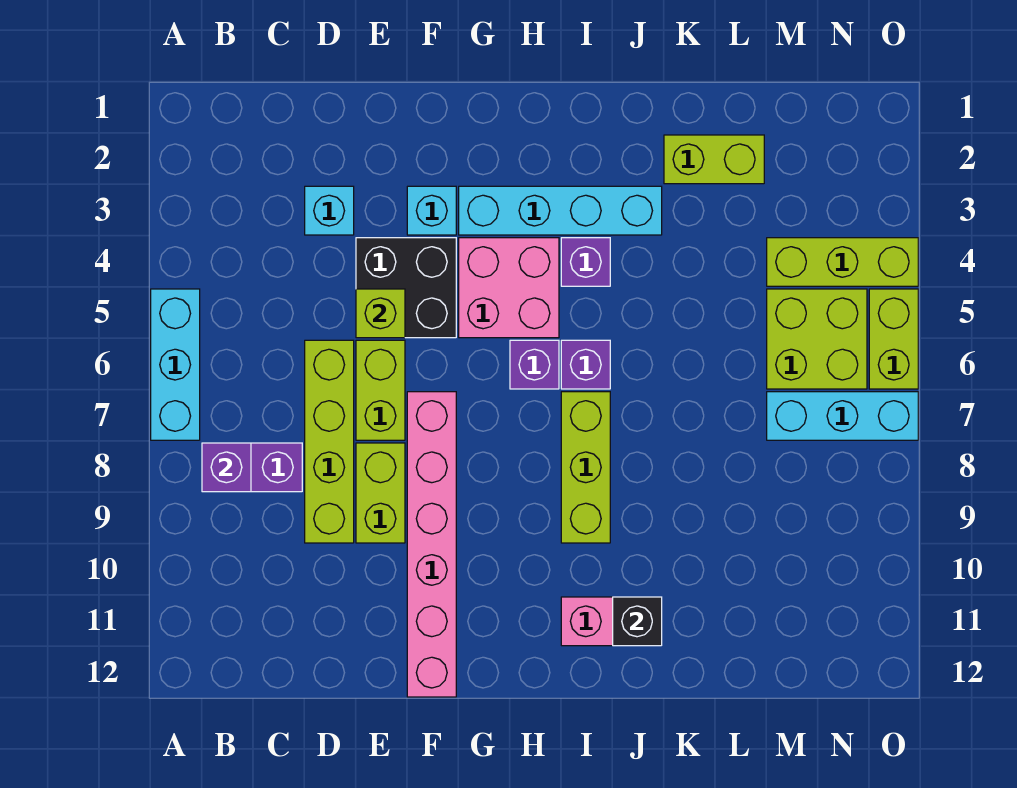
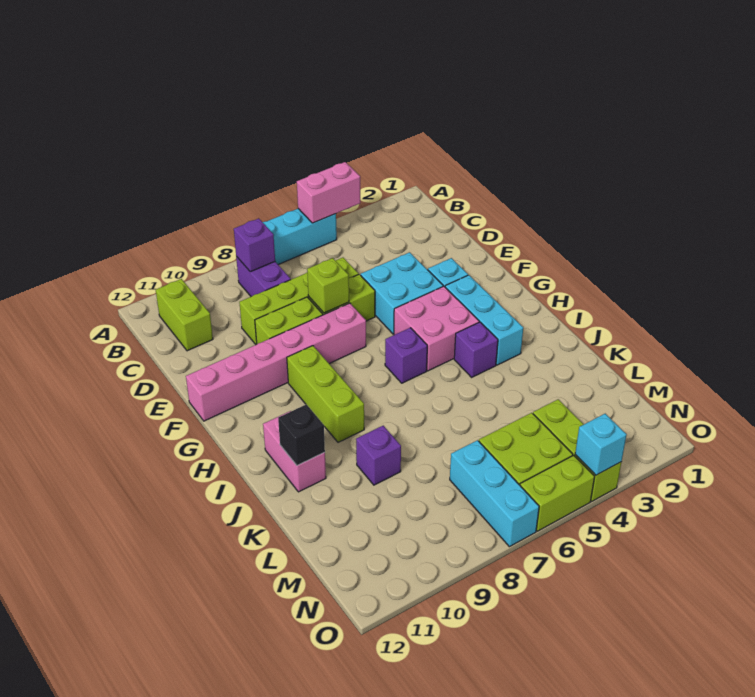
none -> pink brick A4:A5 level 2
cyan brick D3 level 1 -> cyan brick O4 level 2
black brick E4:F5 level 1 -> cyan brick E4:F5 level 1
lime brick E5 level 2 -> lime brick E7 level 2
cyan brick G3:J3 level 1 -> cyan brick G3:I3 level 1
purple brick I6 level 1 -> purple brick K9 level 1
lime brick I7:I9 level 1 -> lime brick G9:I9 level 1
lime brick K2:L2 level 1 -> lime brick B11:C11 level 1

